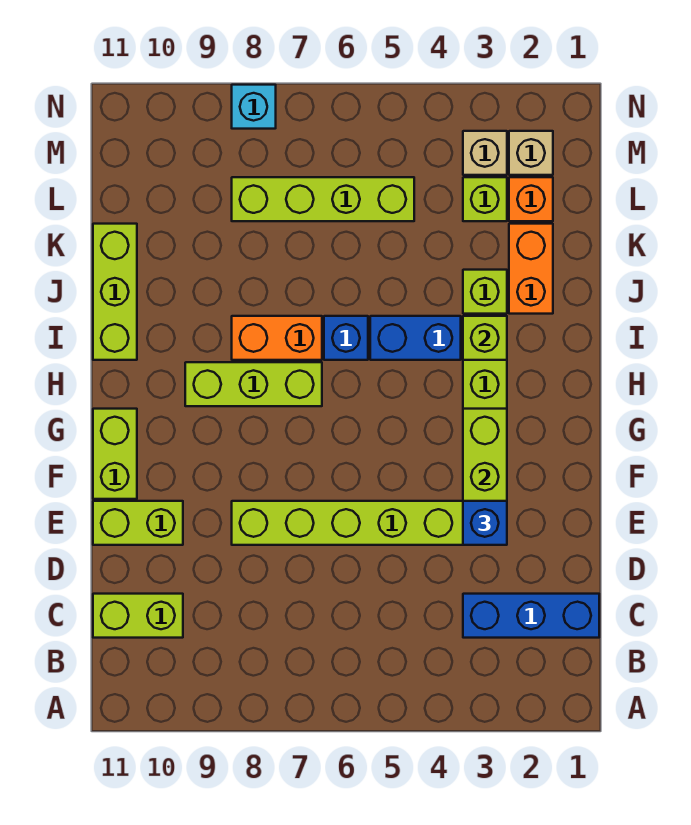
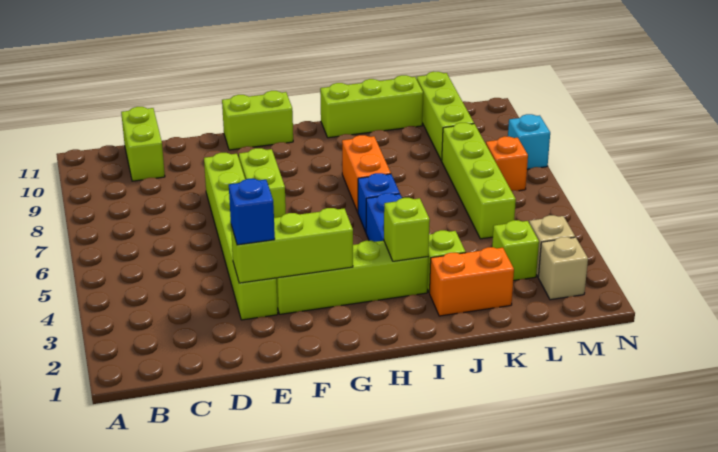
blue brick C1:C3 level 1 -> none
lime brick E10:E11 level 1 -> lime brick F7:F8 level 1
lime brick H7:H9 level 1 -> lime brick L9:L11 level 1
orange brick L2 level 1 -> orange brick M7 level 1

